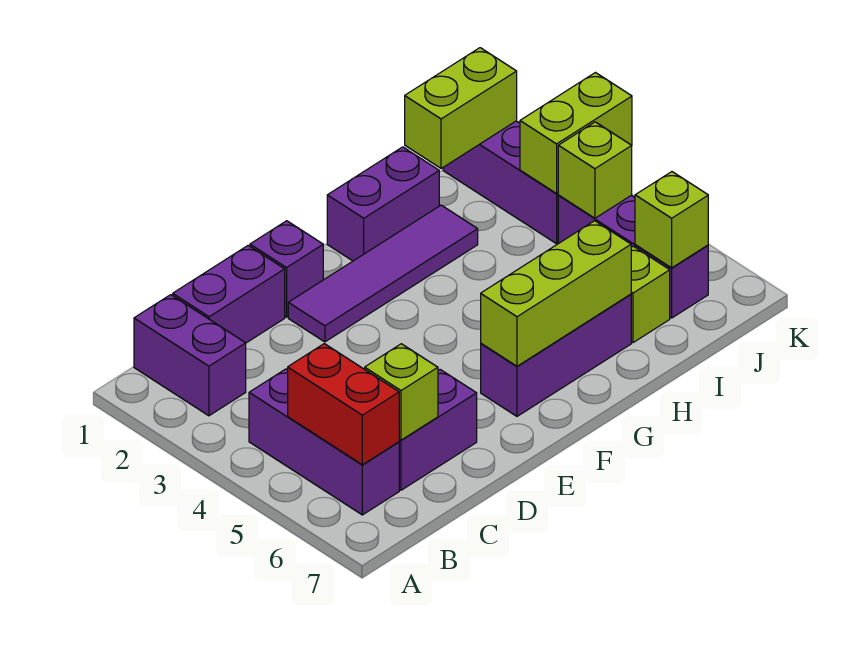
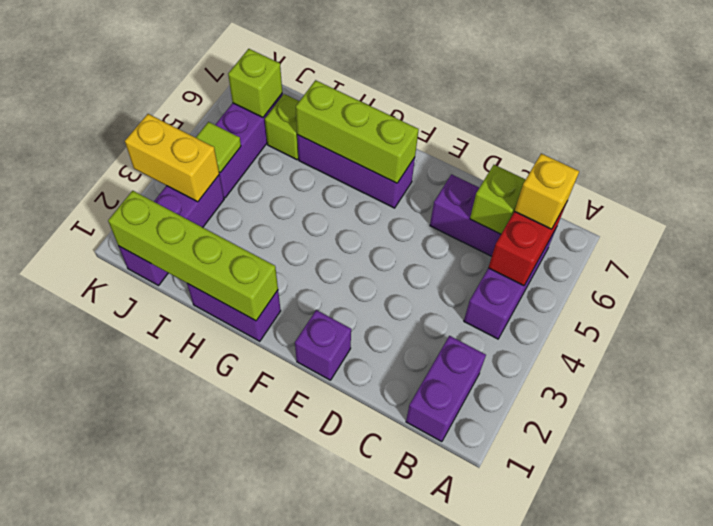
none -> yellow brick B6 level 3
purple brick C1:D1 level 1 -> none
purple tile E2:H2 level 1 -> none
lime brick I1:J1 level 2 -> lime brick G1:J1 level 2
lime brick J3:K3 level 2 -> yellow brick J3:K3 level 2
lime brick J4 level 2 -> lime tile J4 level 2

